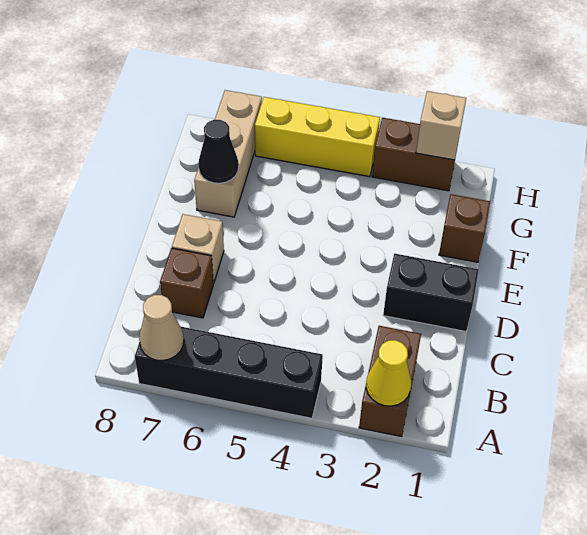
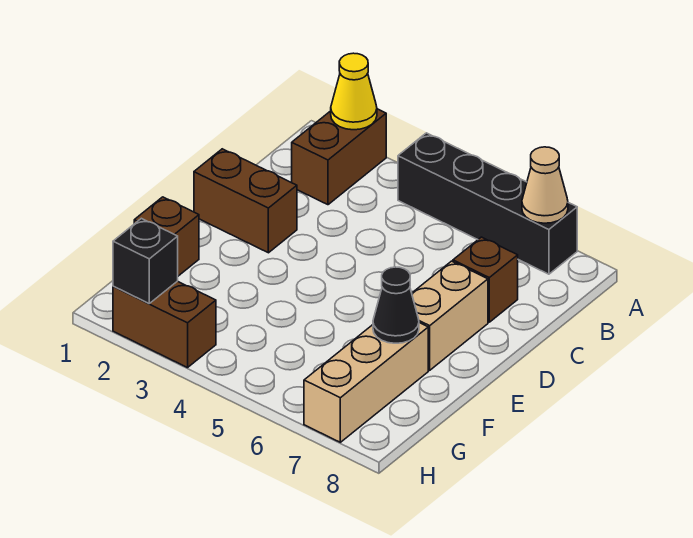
black brick D1:D2 level 1 -> brown brick D1:D2 level 1
tan brick D7 level 1 -> tan brick D7:E7 level 1
tan brick H2 level 2 -> black brick H2 level 2
yellow brick H4:H6 level 1 -> none

